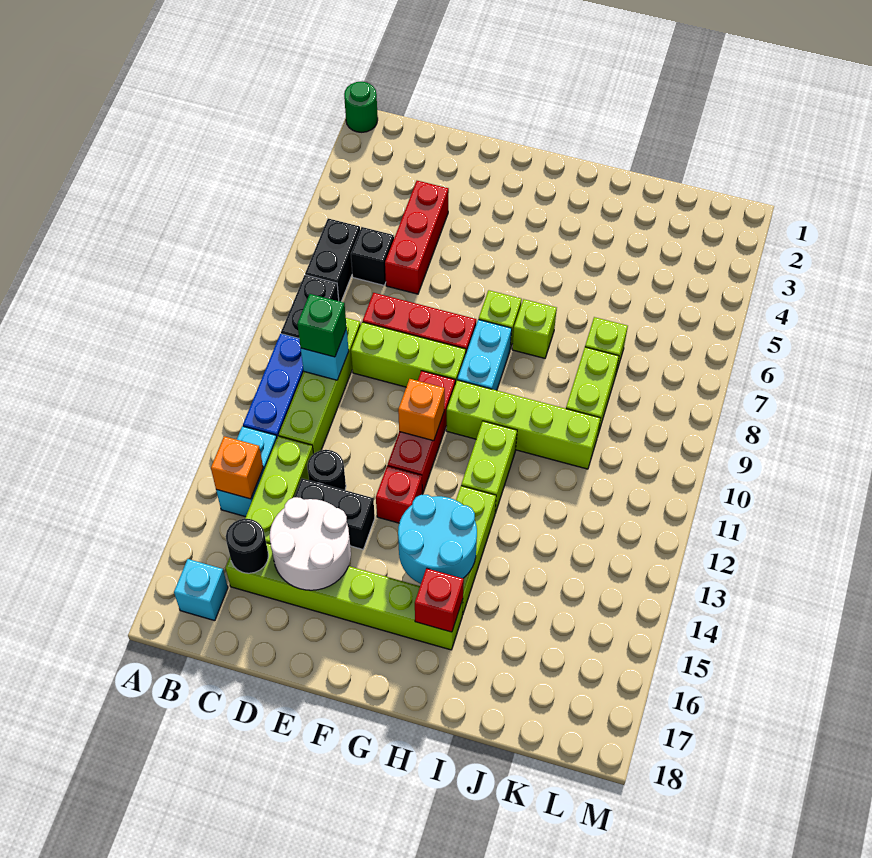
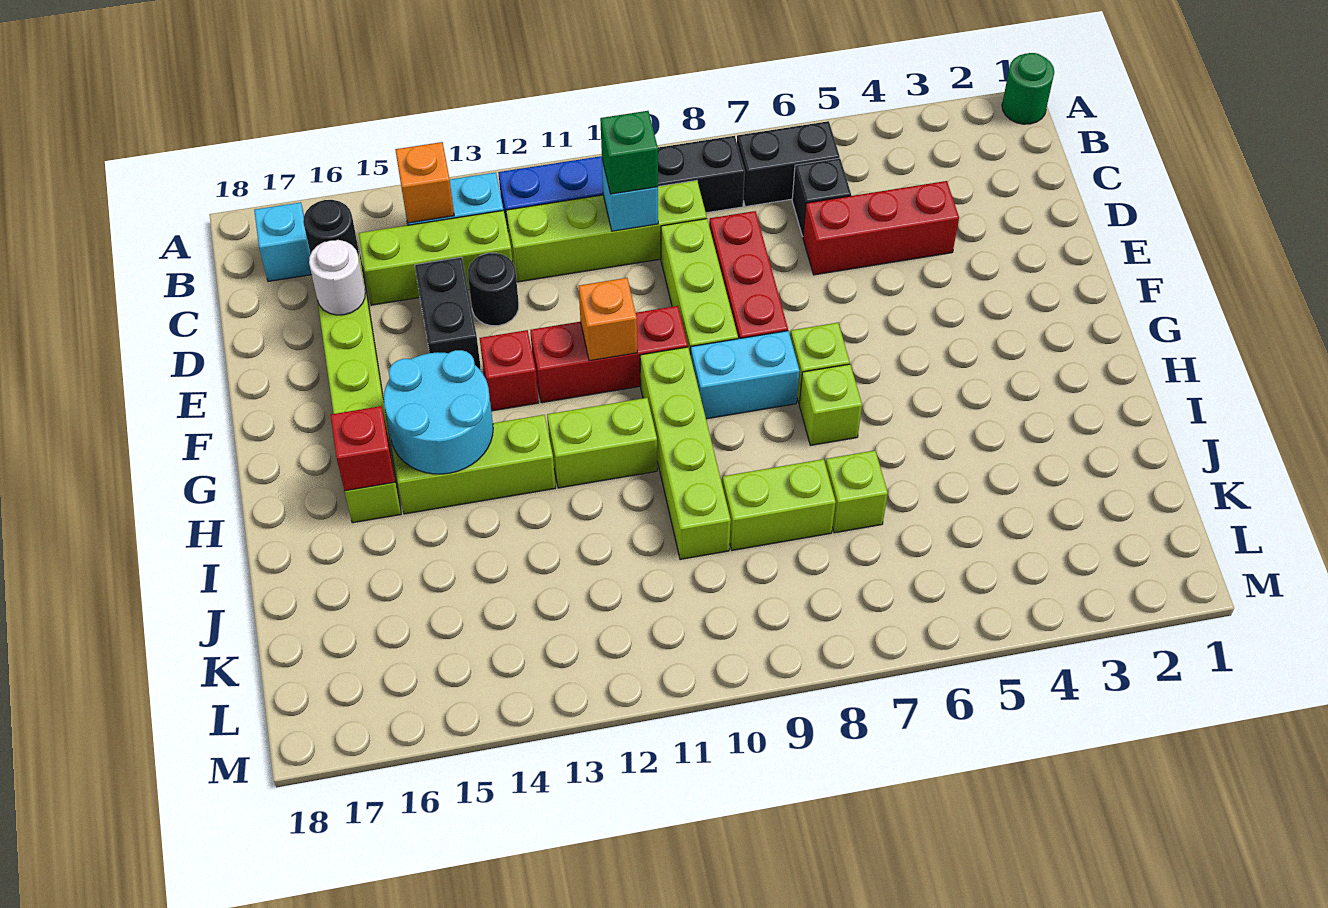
white round brick D15:E16 level 2 -> white round brick D16 level 2

